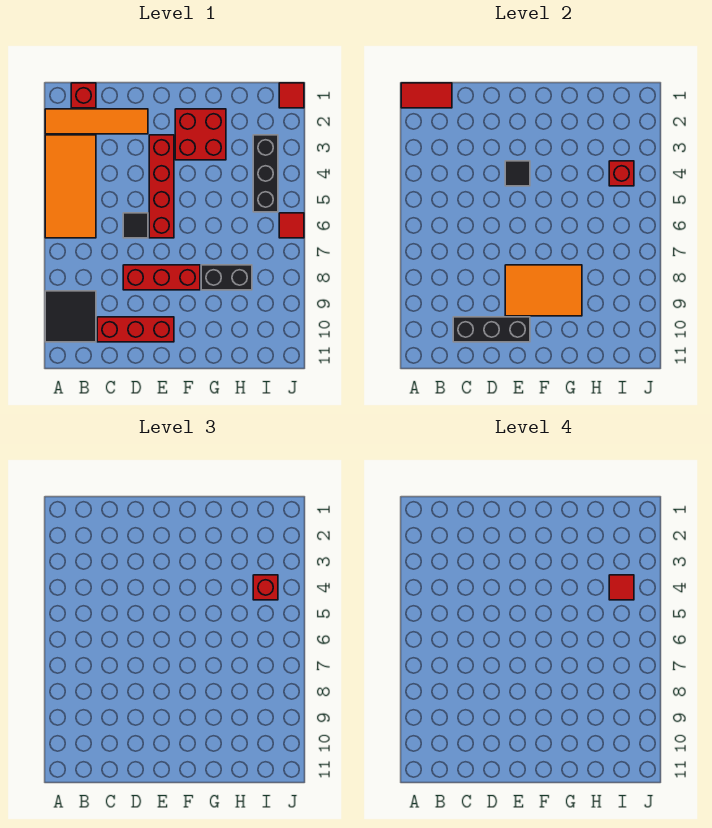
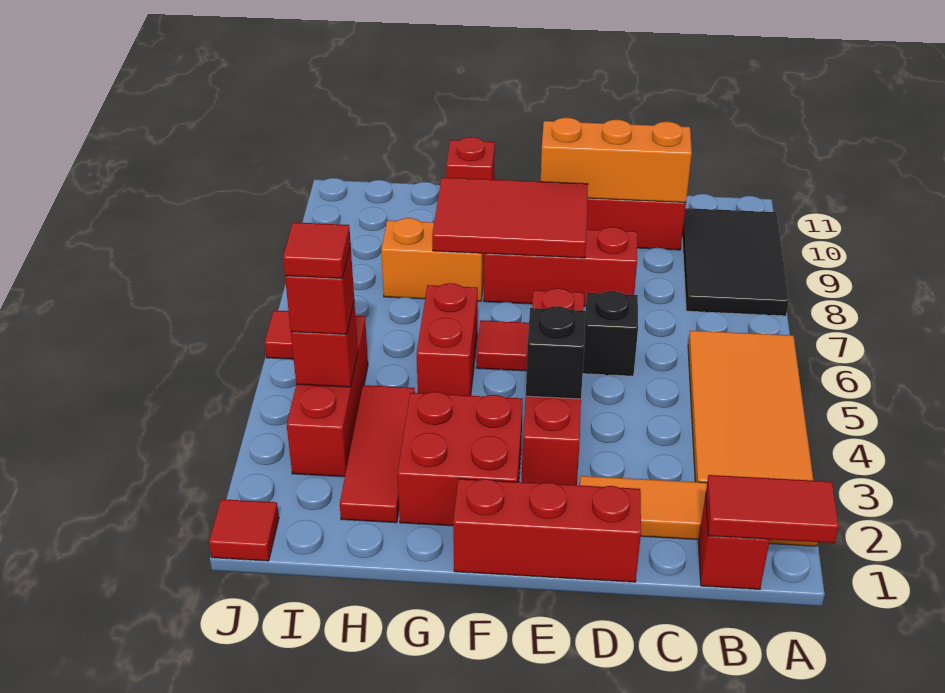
black tile A9:B10 level 1 -> black tile A8:B10 level 1
black brick C10:E10 level 2 -> orange brick C10:E10 level 2
none -> red brick D1:F1 level 1
black tile D6 level 1 -> black brick D6 level 1
black tile E4 level 2 -> black brick E4 level 2
orange tile E8:G9 level 2 -> red tile E8:G9 level 2
none -> red tile F6 level 1
none -> red brick G5:G6 level 1
black brick G8:H8 level 1 -> orange brick G8:H8 level 1
none -> red brick G11 level 1
none -> red tile H2:H4 level 1
black brick I3:I5 level 1 -> red brick I3:I5 level 1

